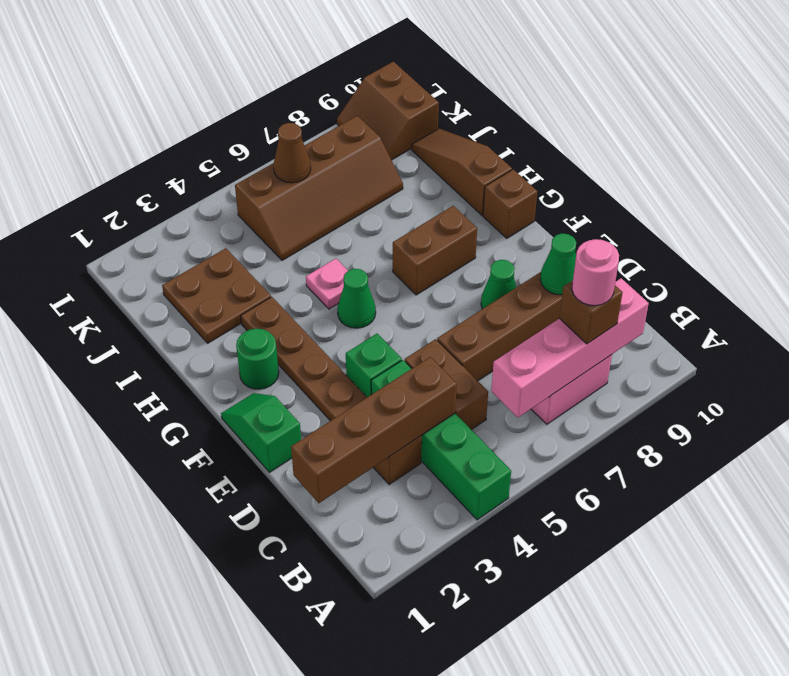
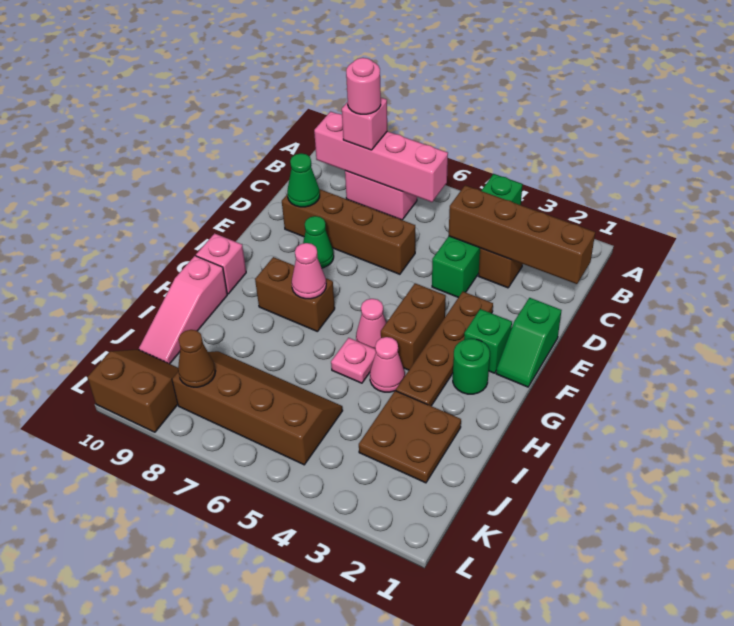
brown brick B8 level 3 -> pink brick B8 level 3
brown brick C5:D5 level 1 -> brown brick F4:G4 level 1
green brick E4 level 1 -> green brick F2 level 1
green cone G5 level 1 -> pink cone G5 level 1
none -> pink cone G7 level 2
brown brick G10 level 1 -> pink brick G10 level 1
none -> pink cone H4 level 1
brown slope H10:J10 level 1 top H -> pink slope H10:J10 level 1 top H
brown cone K6 level 2 -> brown cone K8 level 2
brown slope K9:L10 level 1 top 10 -> brown slope K9:L10 level 1 top L

